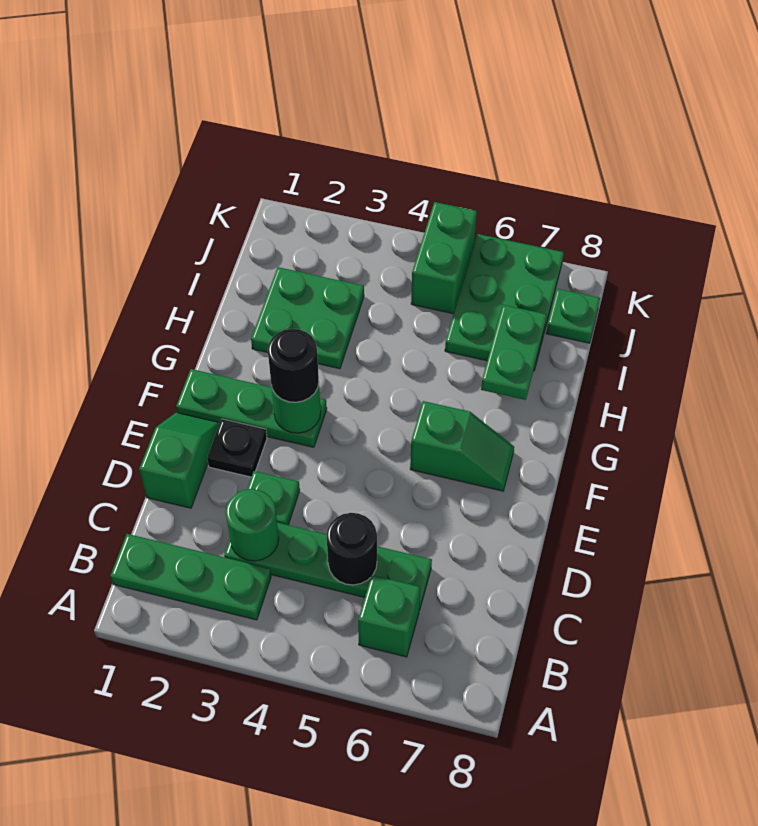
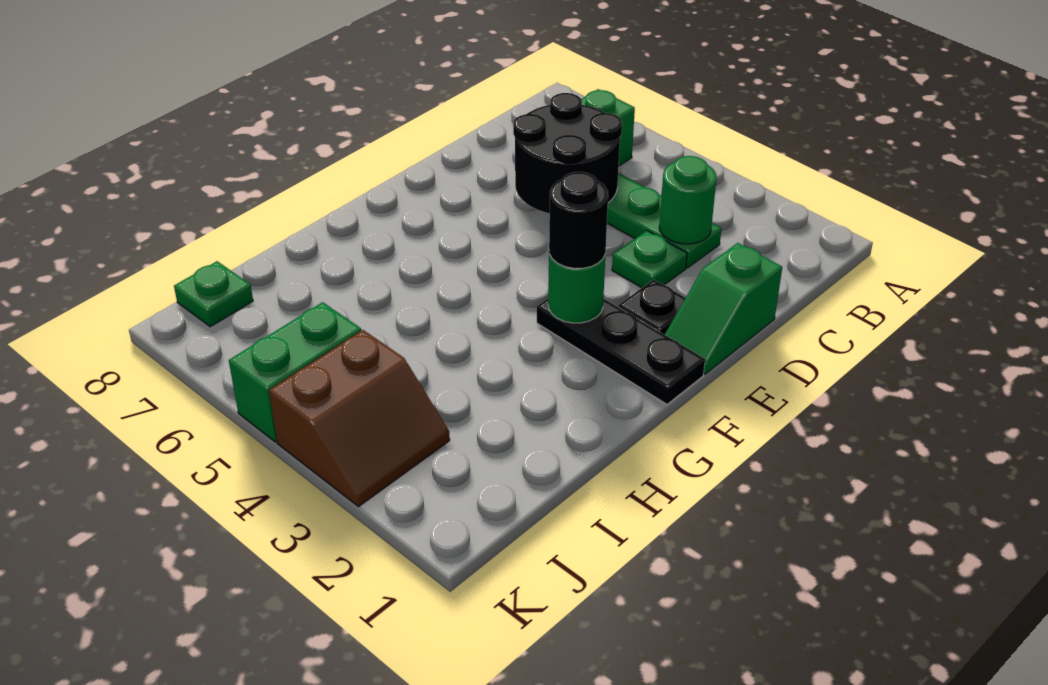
green plate B1:B3 level 1 -> none
black round brick C5 level 2 -> black round brick C5:D6 level 2
green plate F1:F3 level 1 -> black plate F1:F3 level 1
green slope F6:F7 level 1 top 6 -> none
green plate H2:I3 level 1 -> none
green plate H7:I7 level 2 -> none
green plate I6:K7 level 1 -> none
none -> brown slope J3:K4 level 1 top 4

